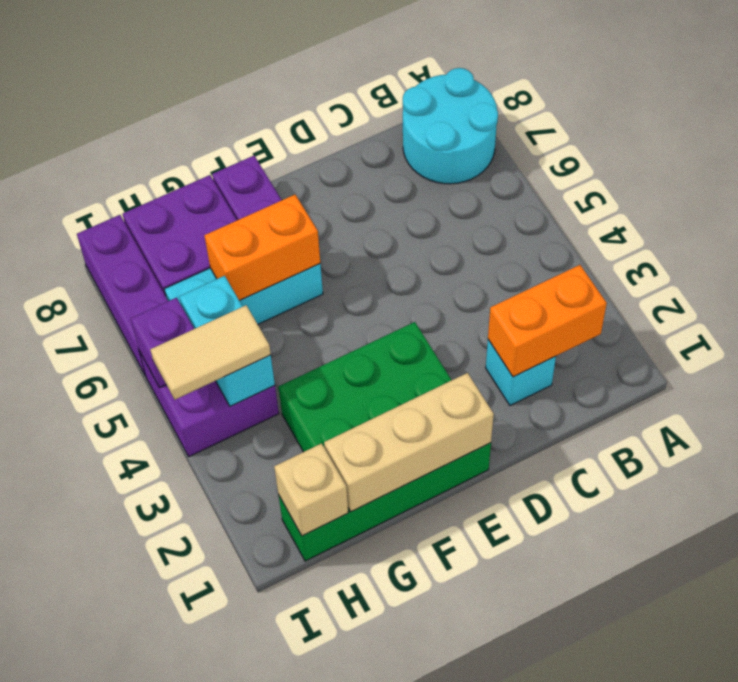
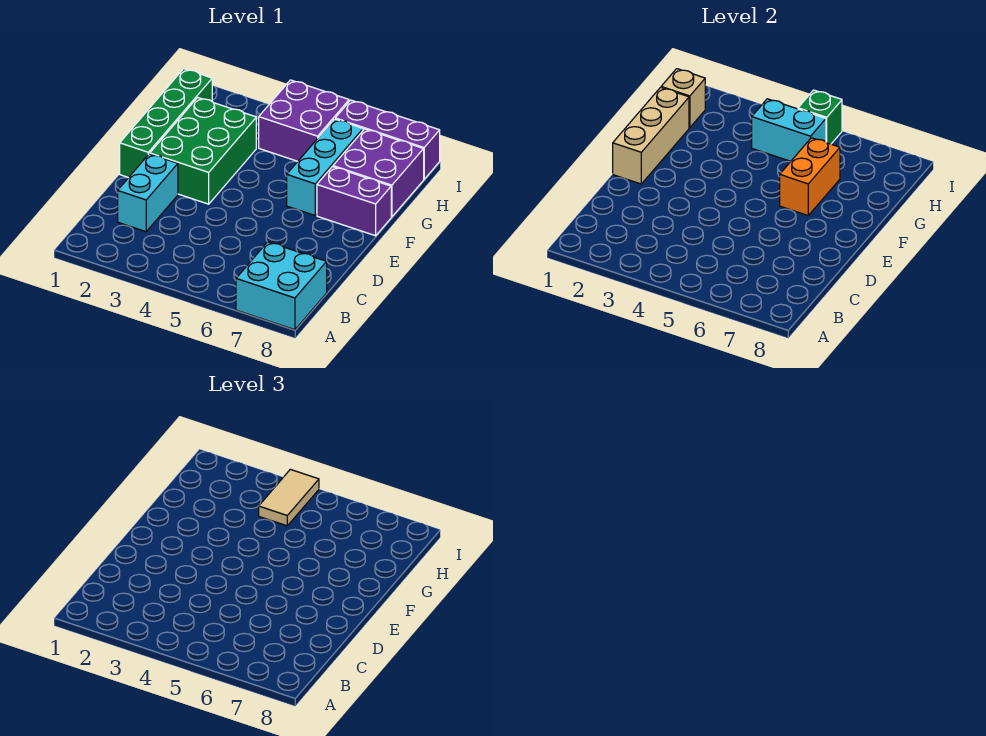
cyan round brick A7:B8 level 1 -> cyan brick A7:B8 level 1
orange brick B2:C2 level 2 -> none
cyan brick C2 level 1 -> cyan brick C2:D2 level 1
purple brick I5 level 2 -> green brick I5 level 2

